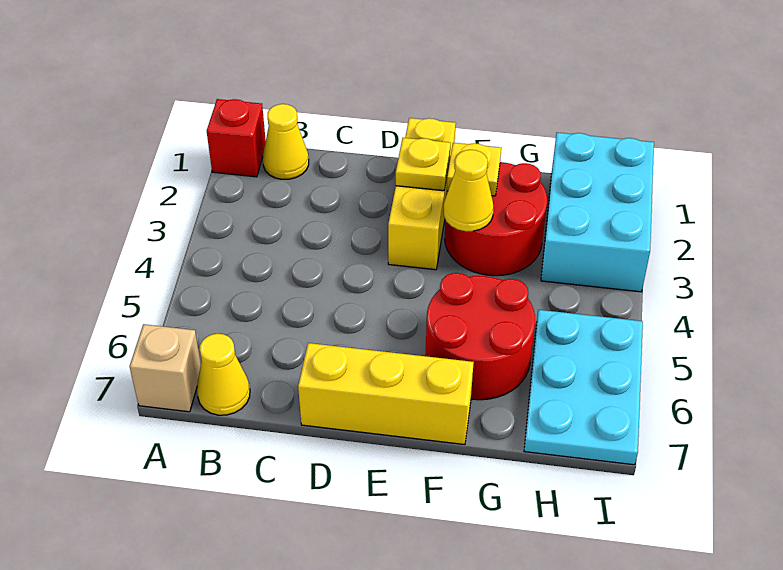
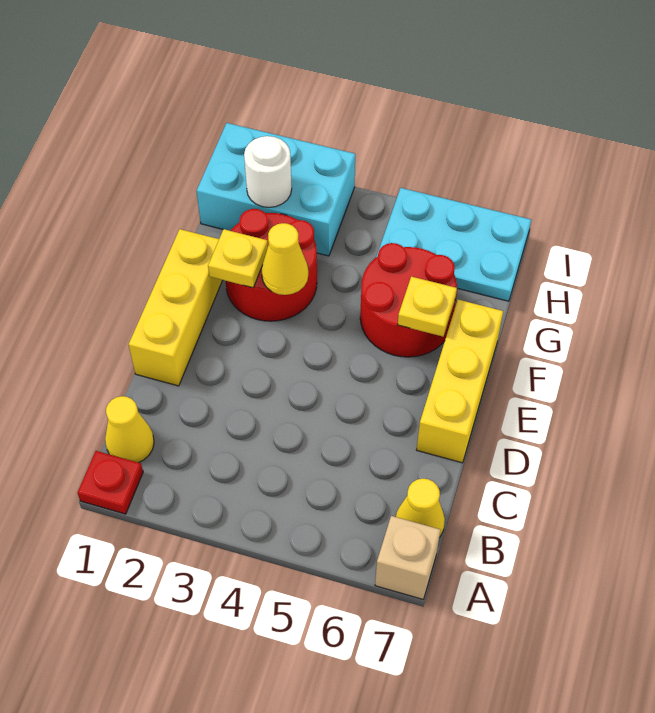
red brick A1 level 1 -> red plate A1 level 1
yellow brick E1:E3 level 1 -> yellow brick D1:F1 level 1
yellow plate E2 level 2 -> yellow plate F6 level 2
none -> white round brick H2 level 2

